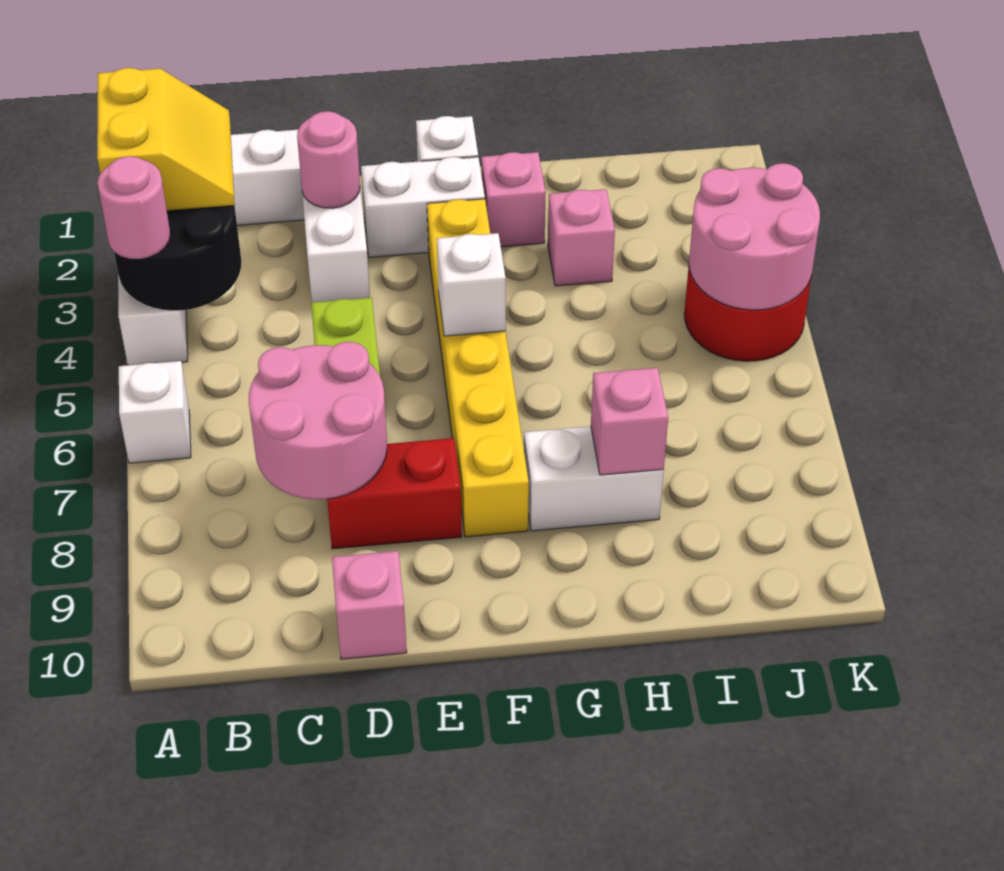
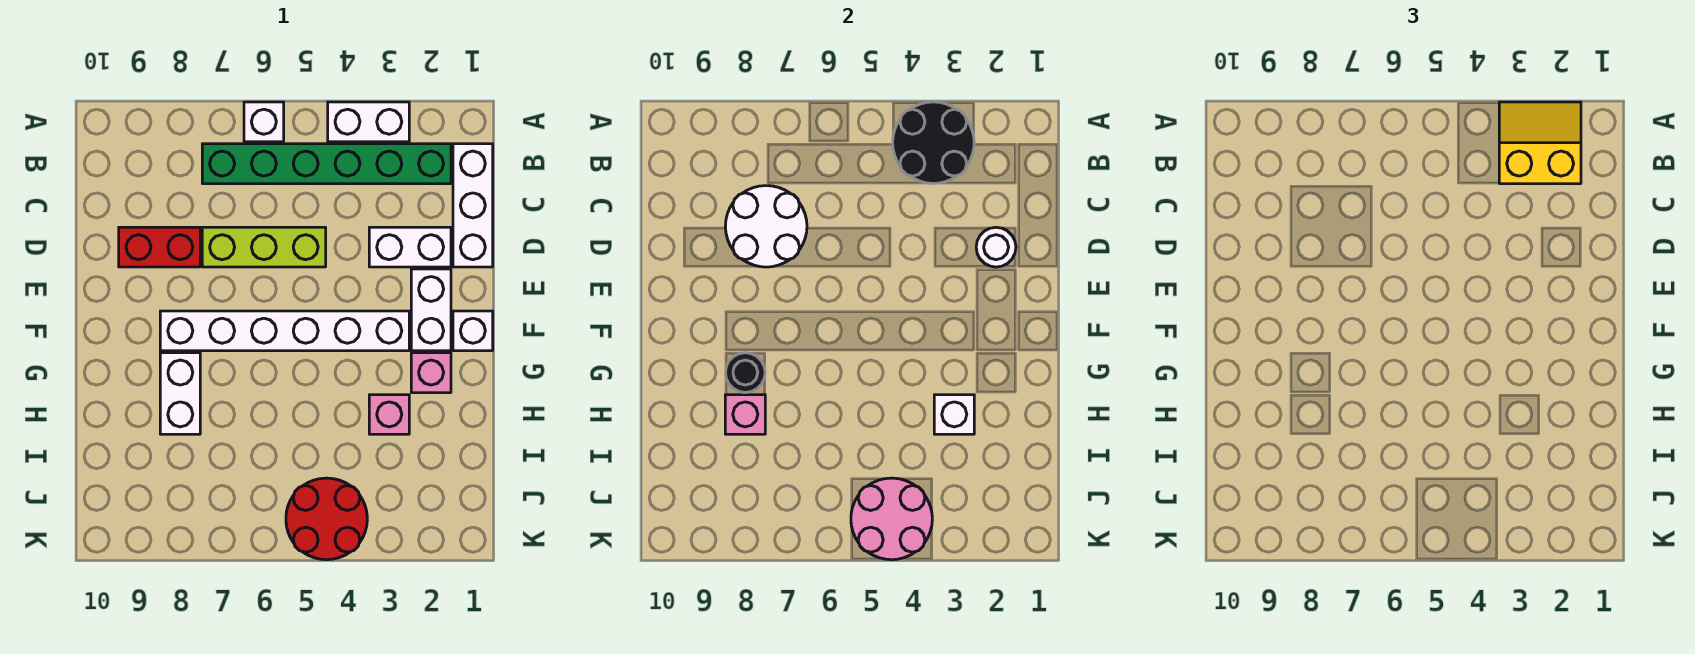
yellow slope A2:B3 level 3 top A -> yellow slope A2:B3 level 3 top B
pink round brick A4 level 3 -> none
none -> green brick B2:B7 level 1
pink round brick C7:D8 level 2 -> white round brick C7:D8 level 2
pink round brick D2 level 2 -> white round brick D2 level 2
red brick D8:E8 level 1 -> red brick D8:D9 level 1
pink brick D10 level 1 -> none
yellow brick F3:F8 level 1 -> white brick F3:F8 level 1
white brick F5 level 2 -> white brick H3 level 2
none -> black round brick G8 level 2

